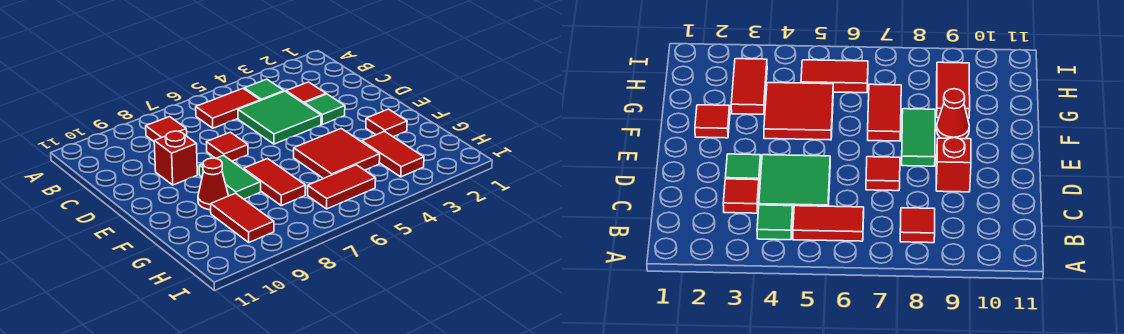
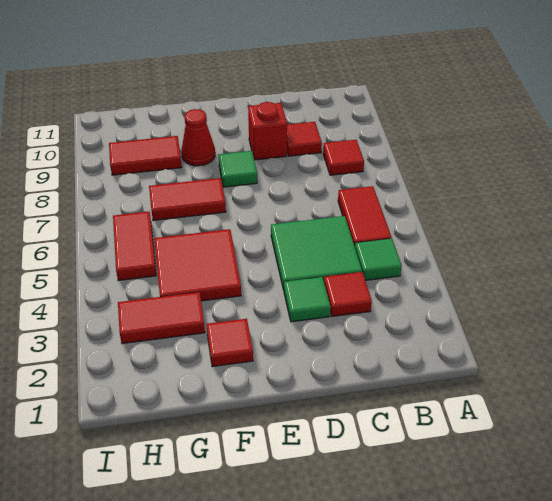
red tile D7 level 1 -> red tile C9 level 1
green tile E8:F8 level 1 -> green tile E8 level 1

